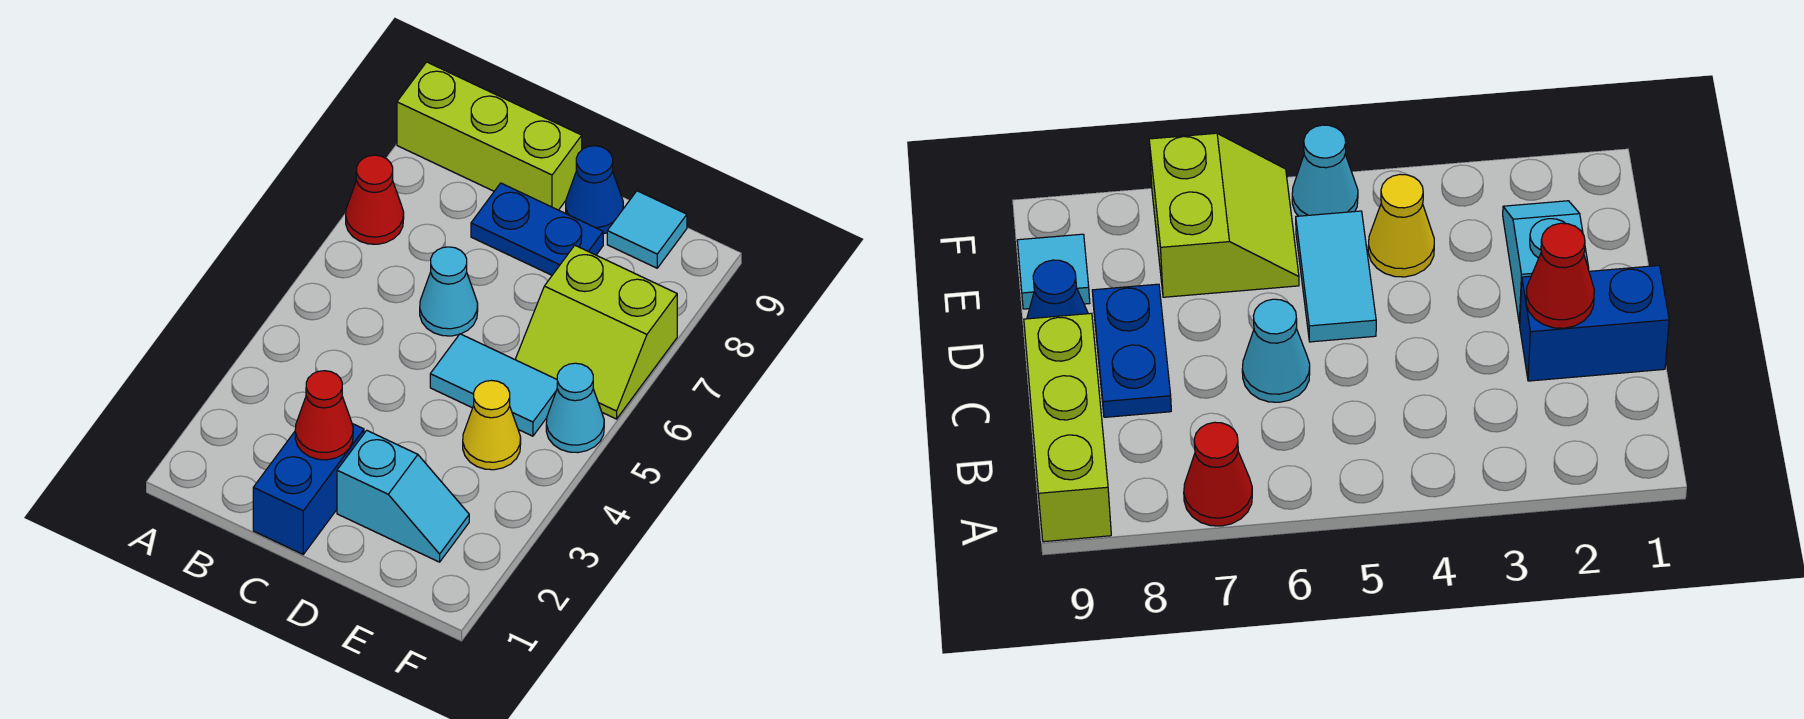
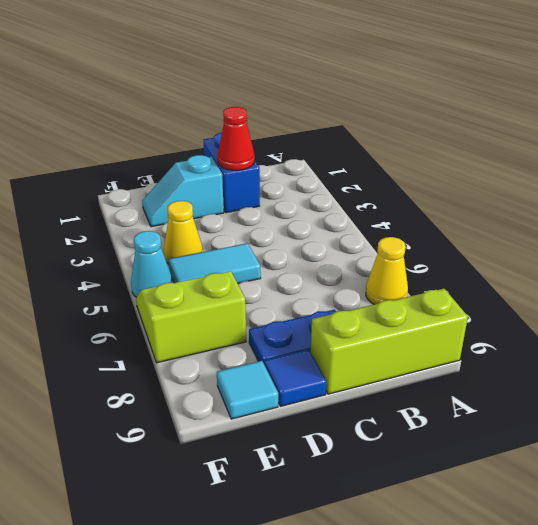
red cone A7 level 1 -> yellow cone A7 level 1
cyan cone C6 level 1 -> none
blue cone D9 level 1 -> blue tile D9 level 1

